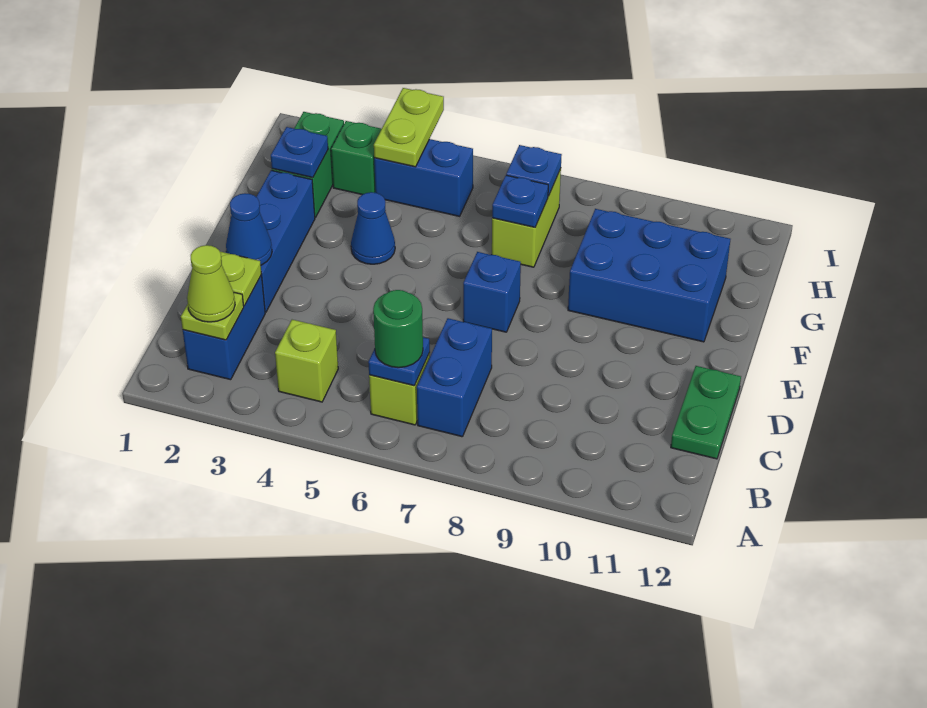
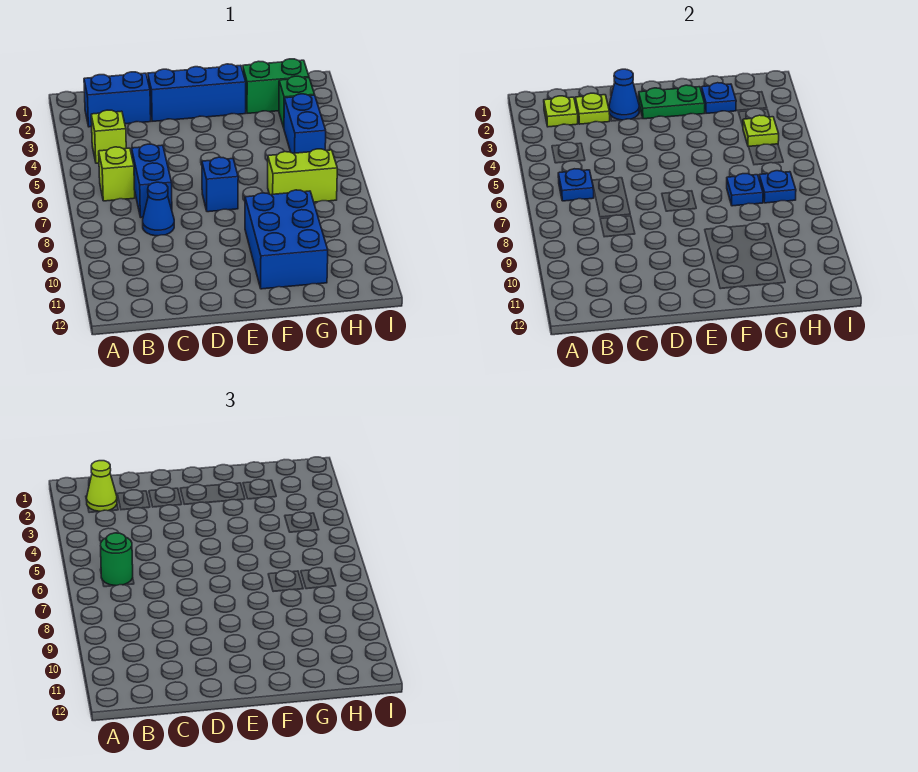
blue brick B7:C7 level 1 -> blue brick C6:C7 level 1
green plate C12:D12 level 1 -> green plate E2:F2 level 2
blue cone F4 level 1 -> blue cone C8 level 1
lime plate H4:I4 level 2 -> lime plate H4 level 2

